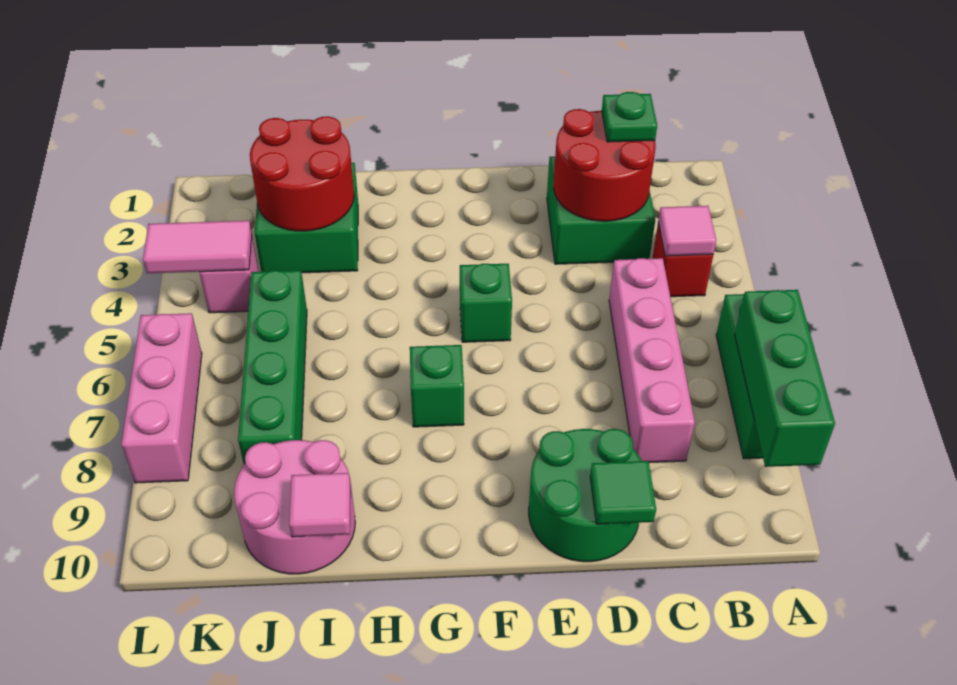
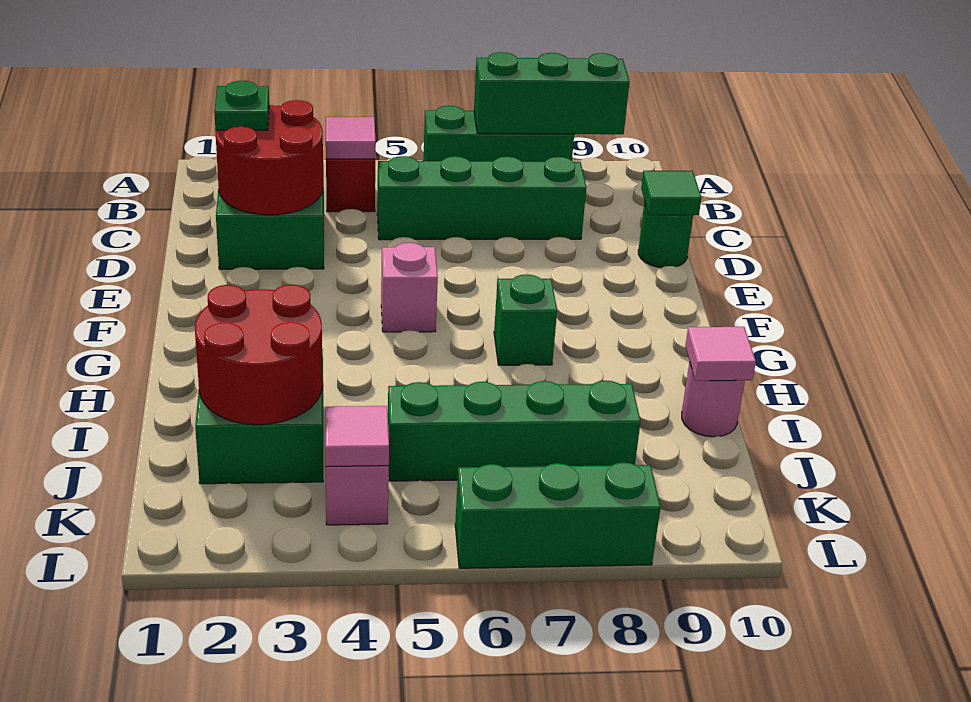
pink brick C5:C8 level 1 -> green brick C5:C8 level 1
green round brick D9:E10 level 1 -> green round brick D10 level 1
green brick F5 level 1 -> pink brick F5 level 1
pink round brick I9:J10 level 1 -> pink round brick I10 level 1
pink tile K4:L4 level 2 -> pink tile K4 level 2
pink brick L6:L8 level 1 -> green brick L6:L8 level 1

